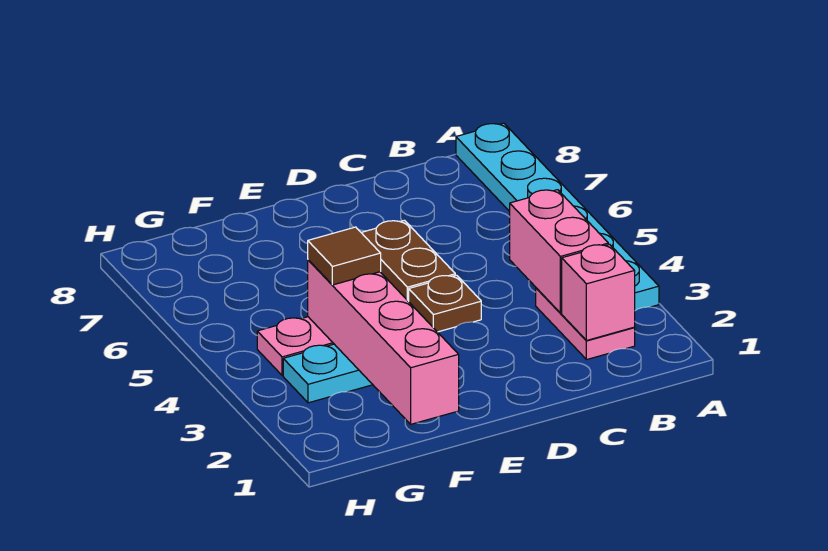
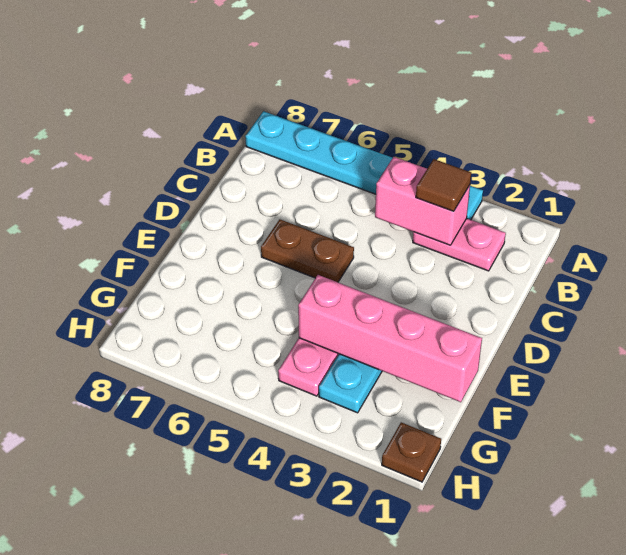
pink brick B2 level 2 -> none
brown plate D4 level 1 -> brown plate H1 level 1
brown tile F4 level 3 -> brown tile B3 level 3

